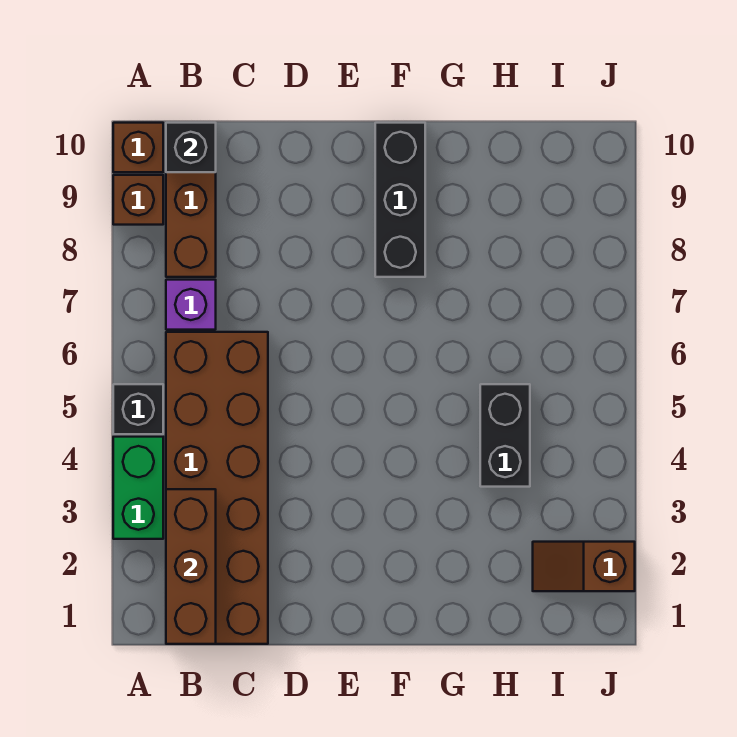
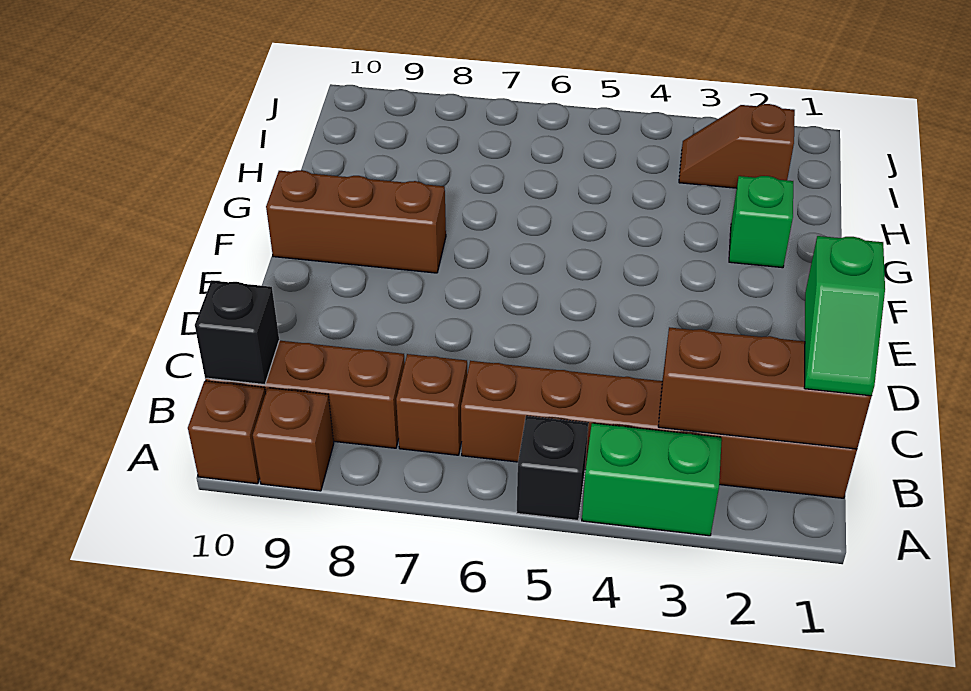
brown brick B1:C6 level 1 -> brown brick B1:B6 level 1
none -> green slope B1:C1 level 3 top C
purple brick B7 level 1 -> brown brick B7 level 1
black brick F8:F10 level 1 -> brown brick F8:F10 level 1
none -> green brick G2 level 1
black brick H4:H5 level 1 -> none
brown slope I2:J2 level 1 top J -> brown slope I2:I3 level 1 top 2

